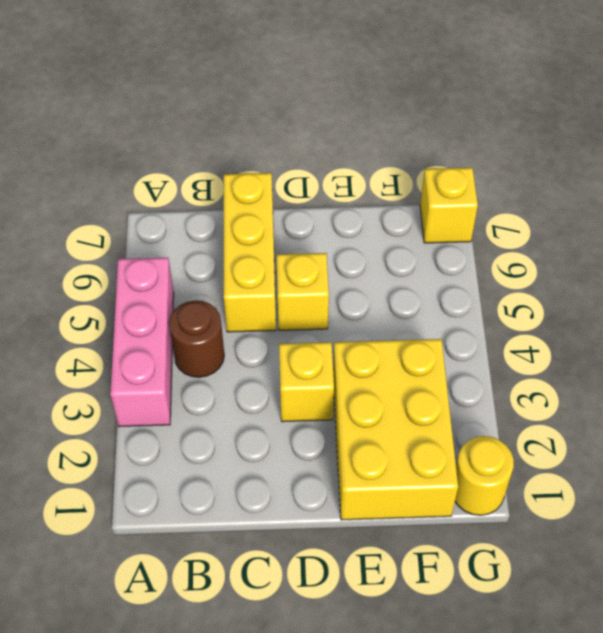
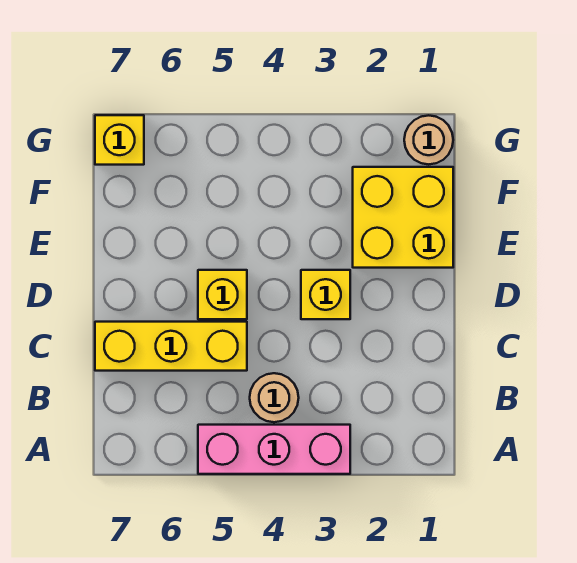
brown round brick B4 level 1 -> tan round brick B4 level 1
yellow brick E1:F3 level 1 -> yellow brick E1:F2 level 1
yellow round brick G1 level 1 -> tan round brick G1 level 1

